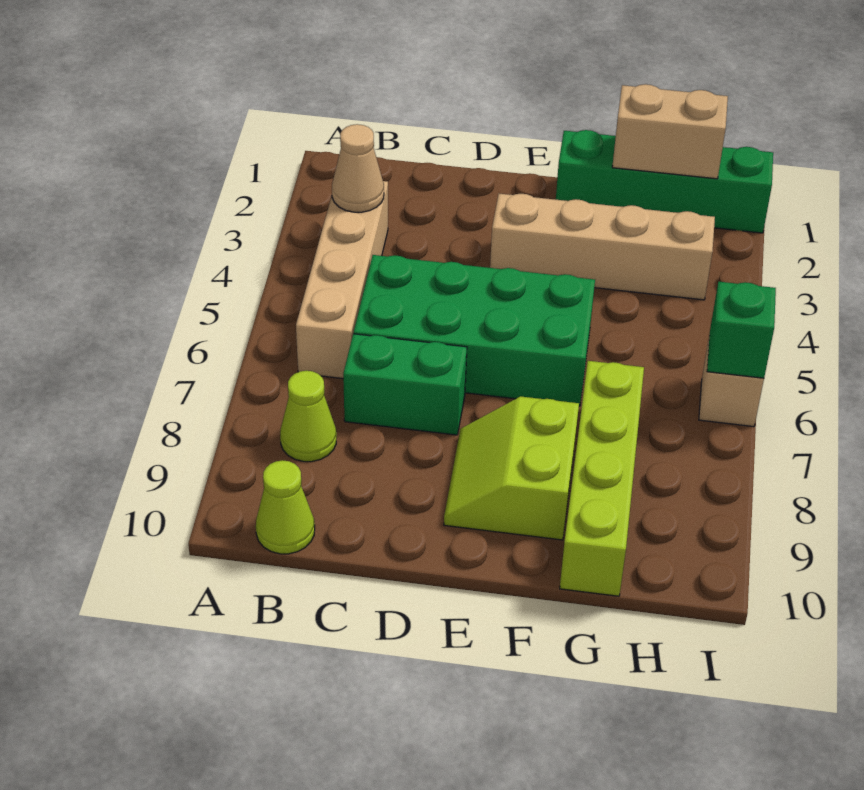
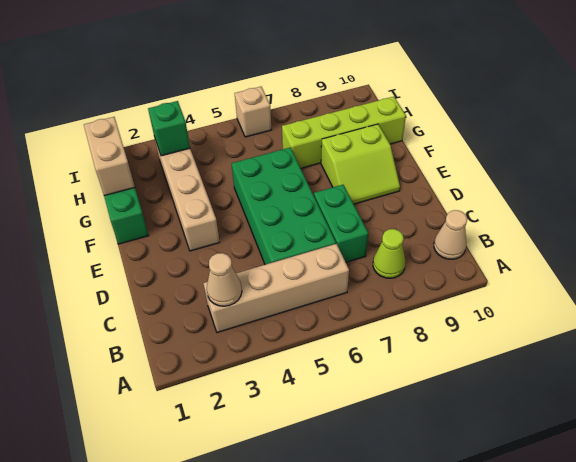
lime cone B10 level 1 -> tan cone B10 level 1
green brick I6 level 2 -> green brick H3 level 2

